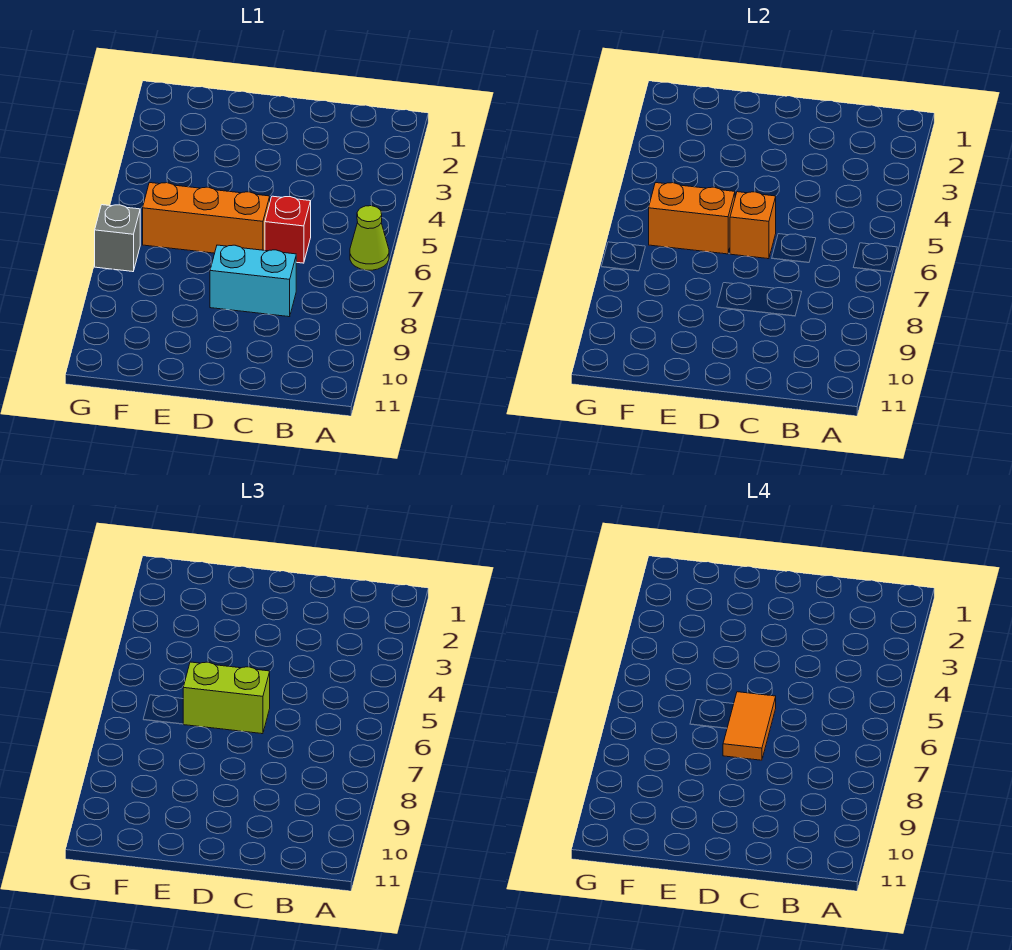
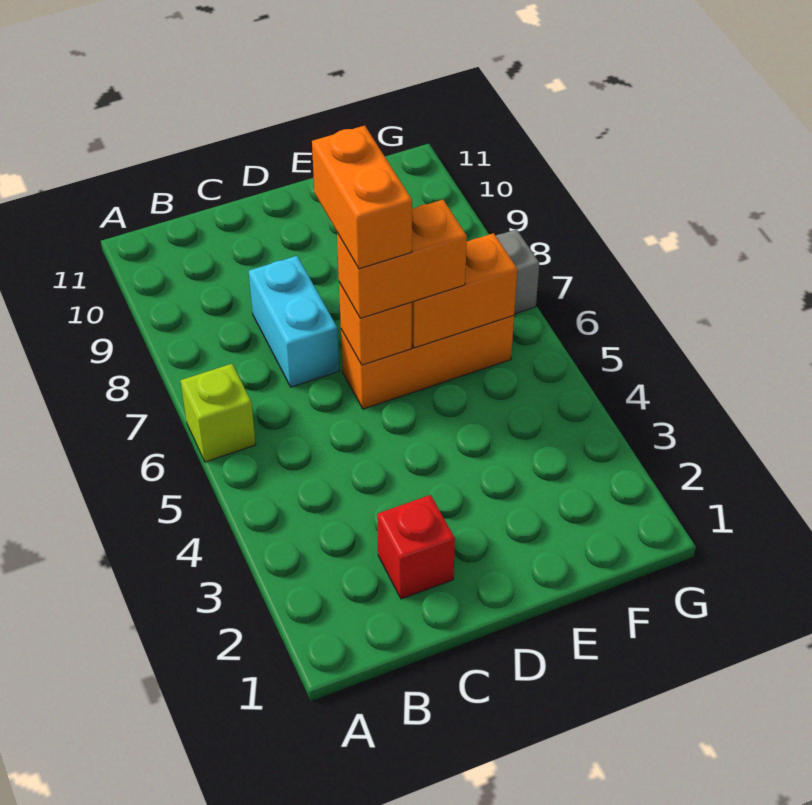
lime cone A6 level 1 -> lime brick A6 level 1
red brick C6 level 1 -> red brick C2 level 1
cyan brick C8:D8 level 1 -> cyan brick C7:C8 level 1
lime brick D6:E6 level 3 -> orange brick D6:E6 level 3
orange tile D6:D7 level 4 -> orange brick D6:D7 level 4

